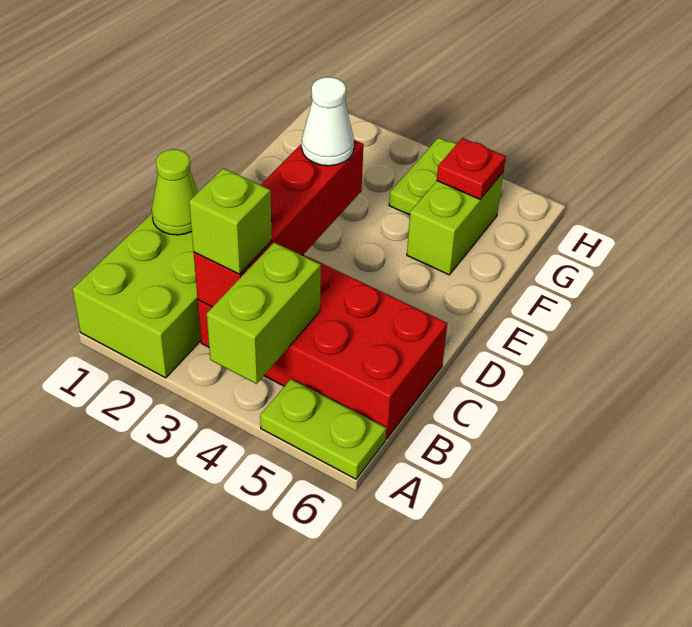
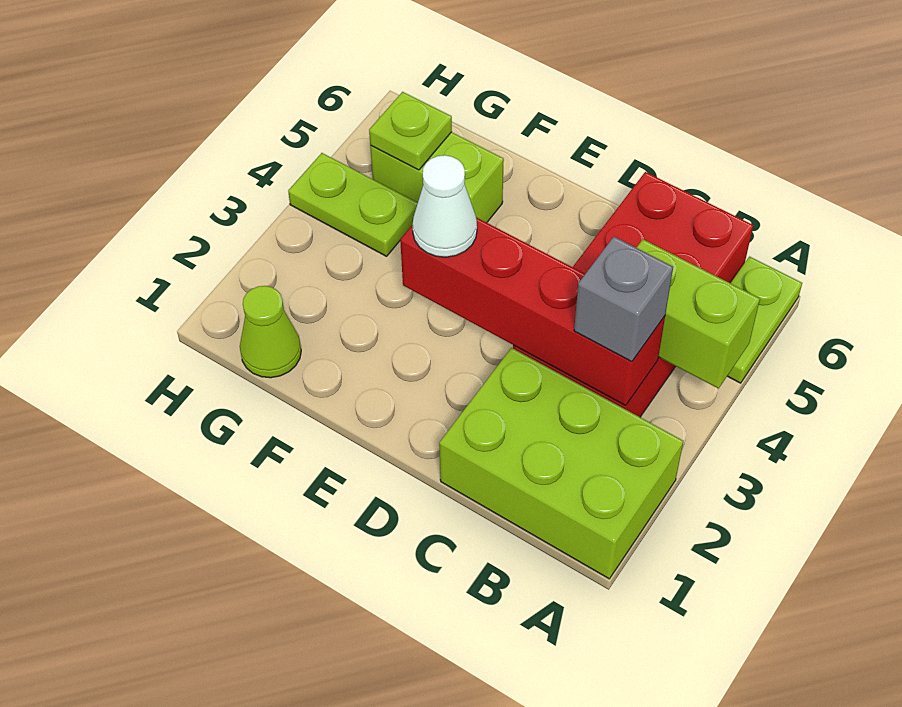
lime brick B3 level 3 -> grey brick B3 level 3
lime cone C1 level 2 -> lime cone G1 level 1
red plate G5 level 2 -> lime plate G5 level 2

